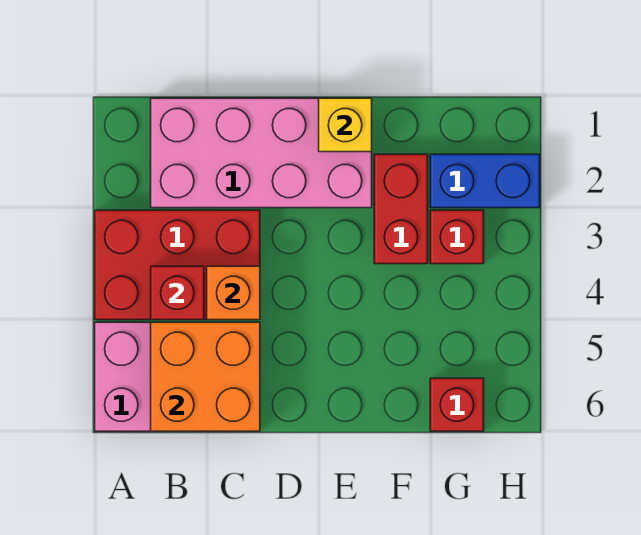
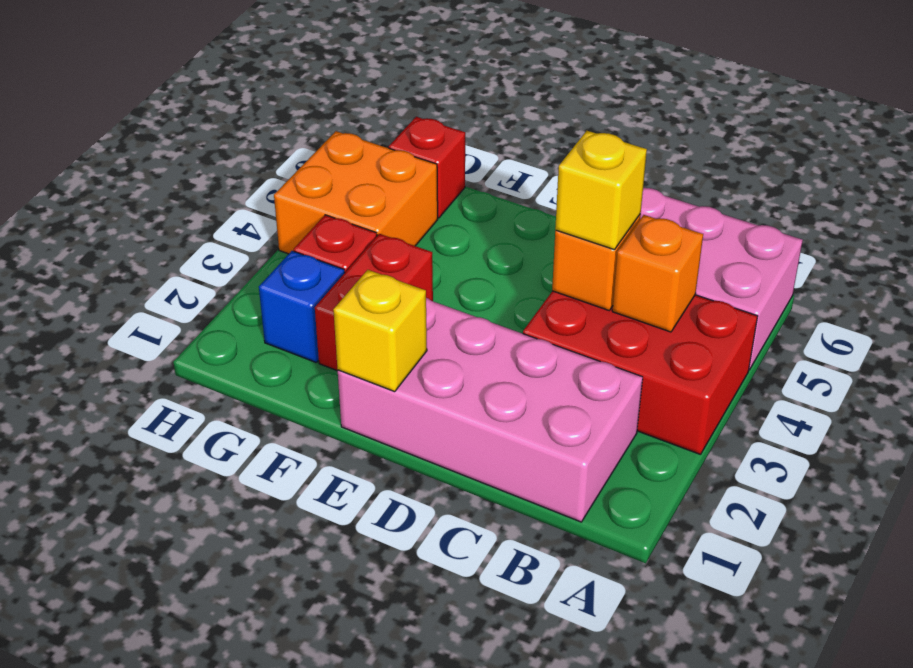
red brick B4 level 2 -> orange brick B4 level 2
orange brick B5:C6 level 2 -> orange brick G4:H5 level 1
none -> yellow brick C4 level 3
blue brick G2:H2 level 1 -> blue brick G2 level 1

